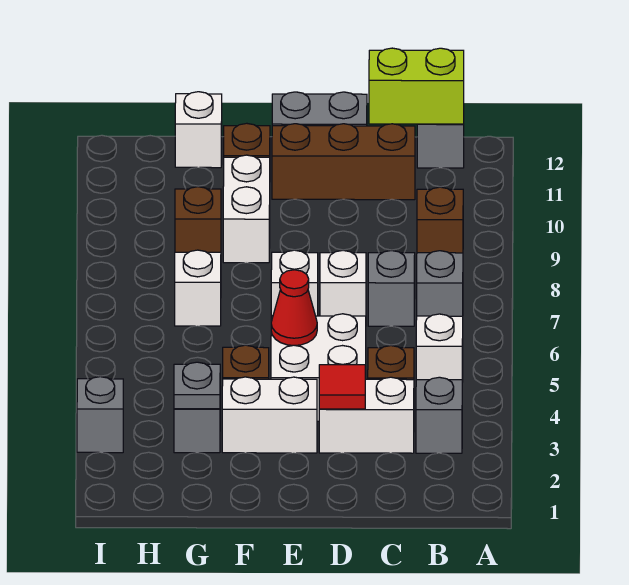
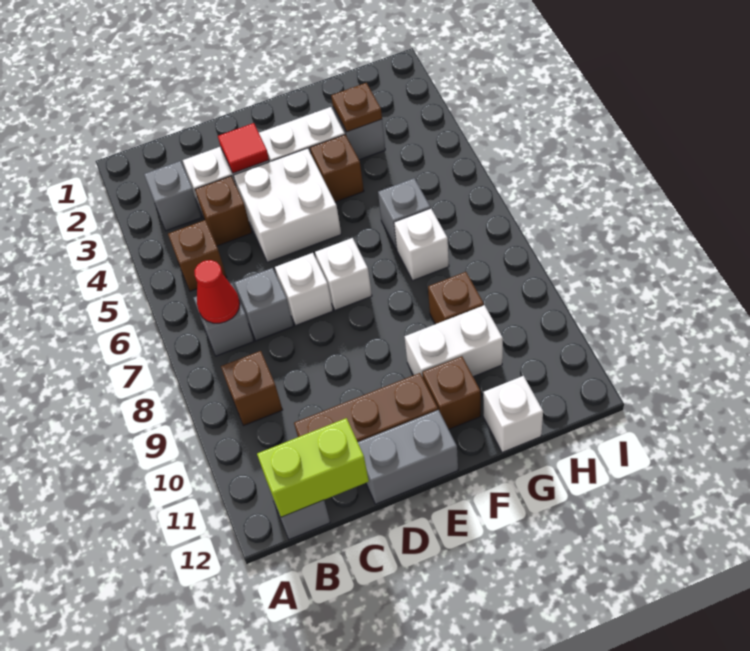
white brick B5 level 1 -> brown brick B5 level 1
red cone E5 level 2 -> red cone B7 level 2
white brick F9:F10 level 1 -> white brick F10:G10 level 1
grey plate G3 level 2 -> brown plate G3 level 2
grey brick I3 level 1 -> grey brick G6 level 1

